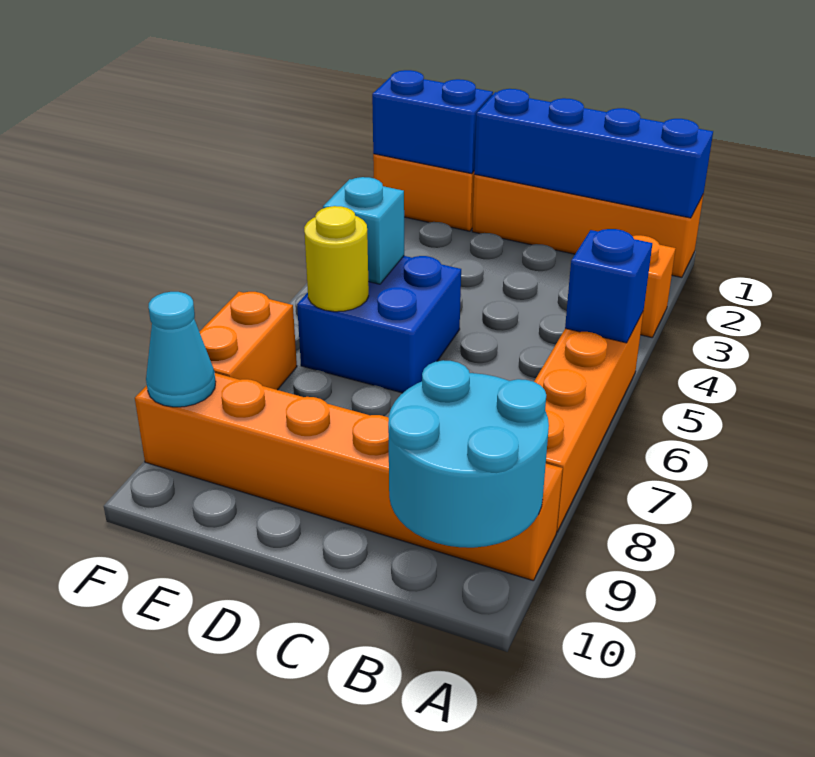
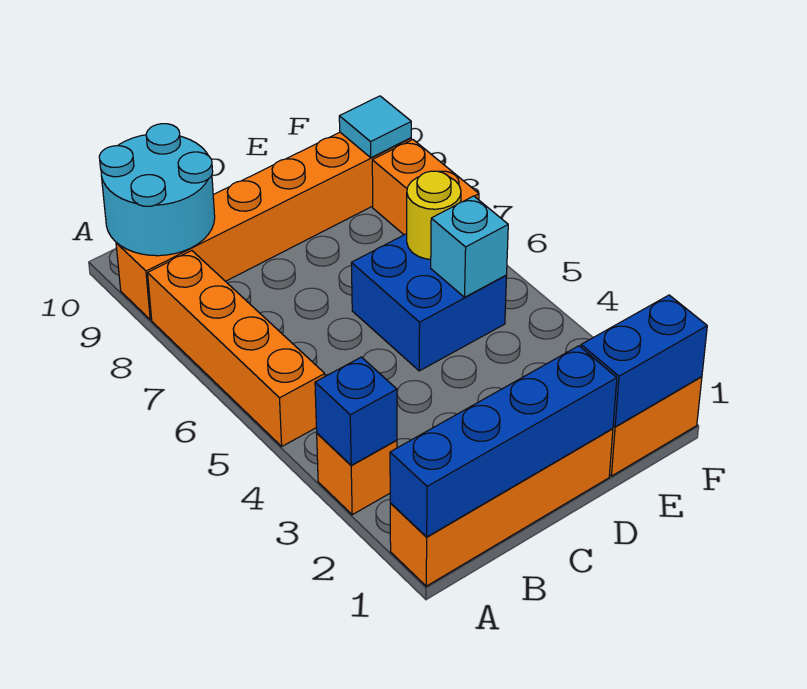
blue brick A5 level 2 -> blue brick A3 level 2
cyan cone F9 level 2 -> cyan tile F9 level 2

